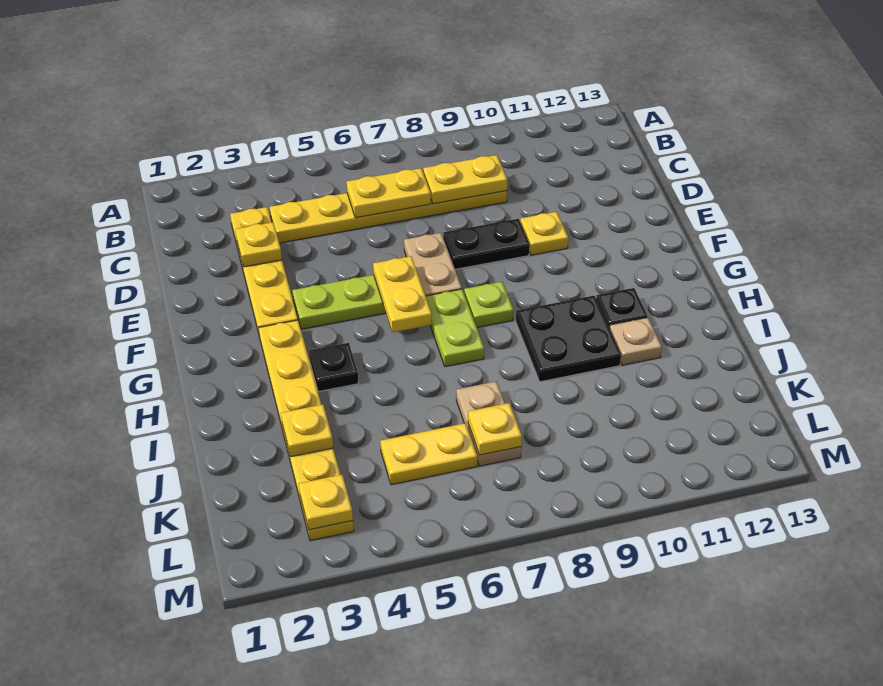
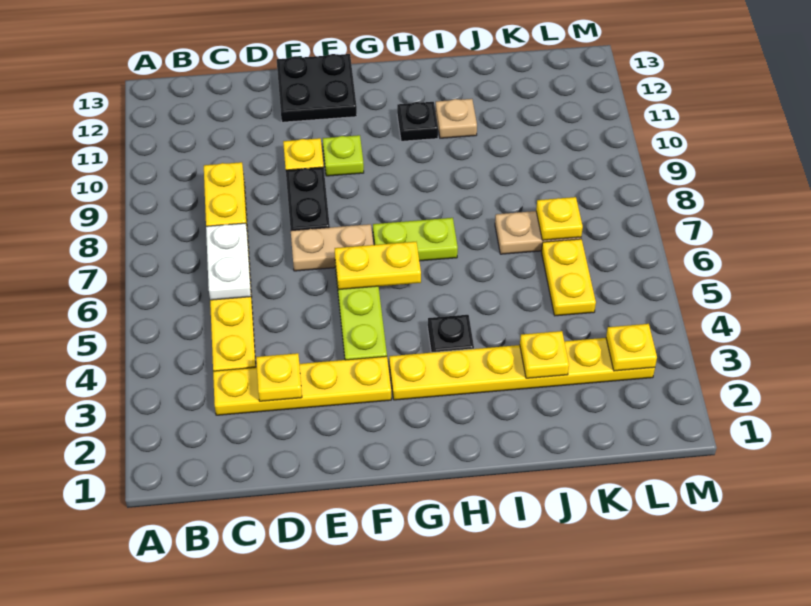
yellow plate C6:C7 level 2 -> white plate C6:C7 level 2
lime plate G8 level 1 -> lime plate F10 level 1
black plate H9:I10 level 1 -> black plate E12:F13 level 1

